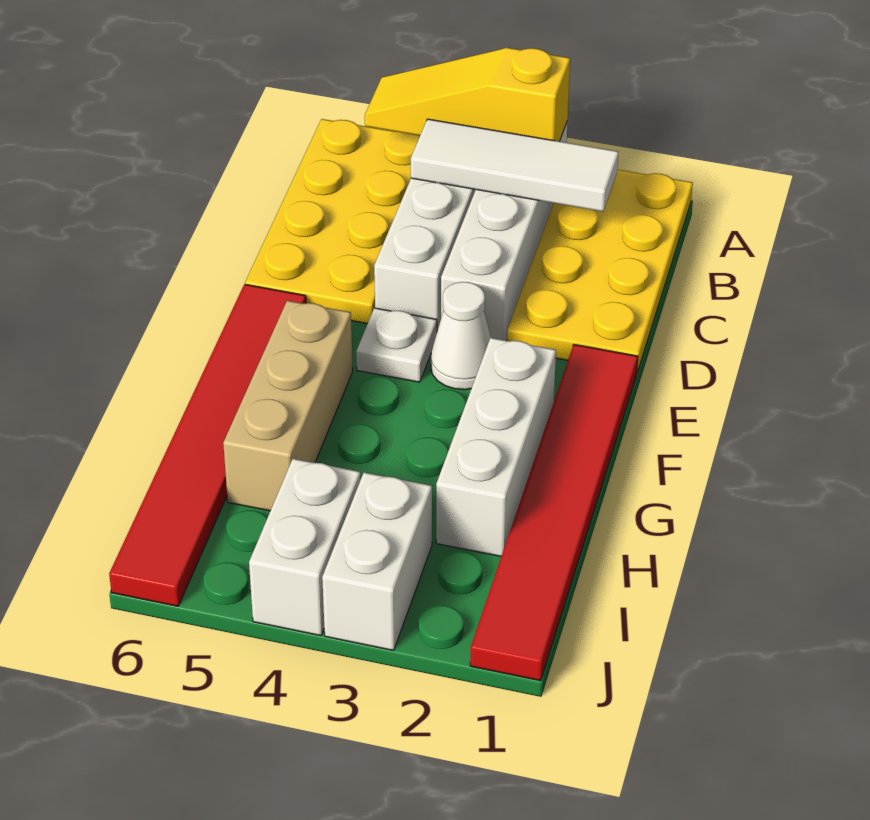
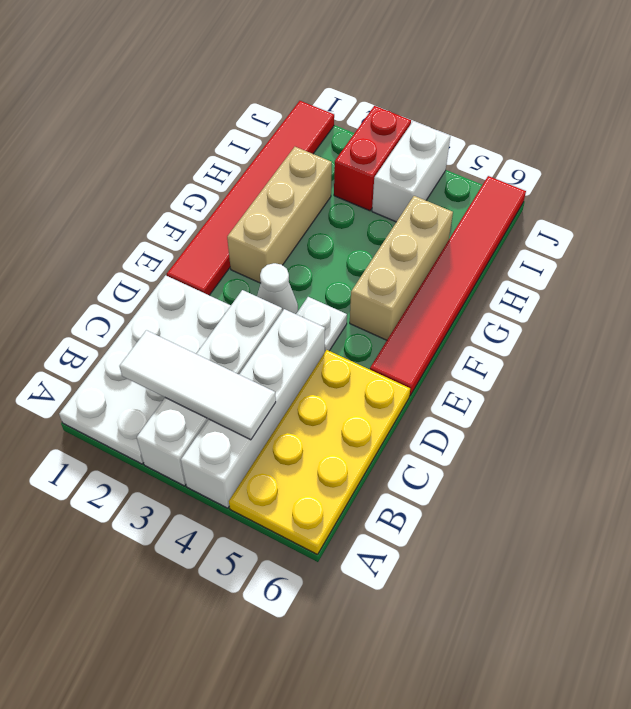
yellow plate A1:D2 level 1 -> white plate A1:D2 level 1
yellow slope A3:A5 level 2 top 3 -> none
white brick F2:H2 level 1 -> tan brick F2:H2 level 1
white brick I3:J3 level 1 -> red brick I3:J3 level 1

